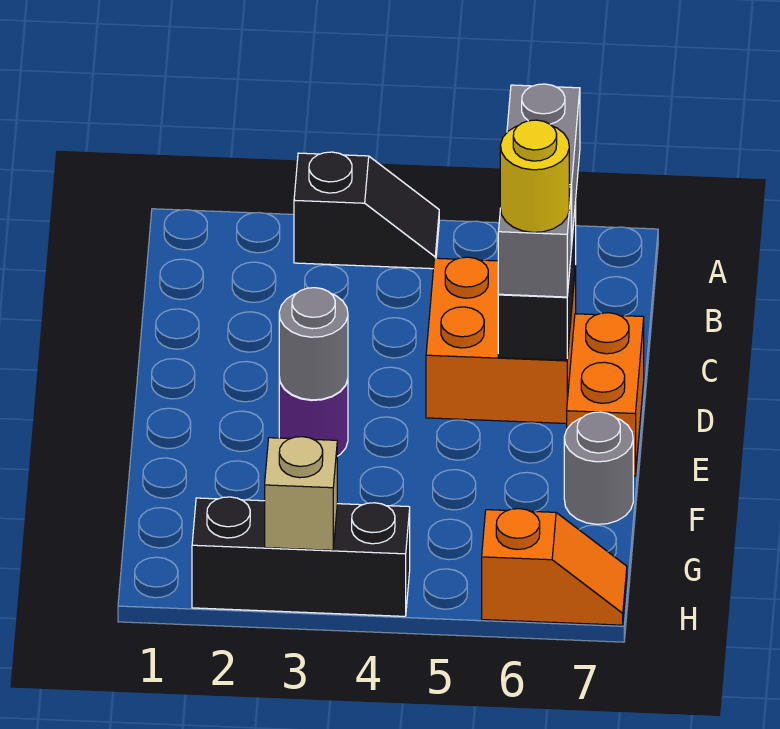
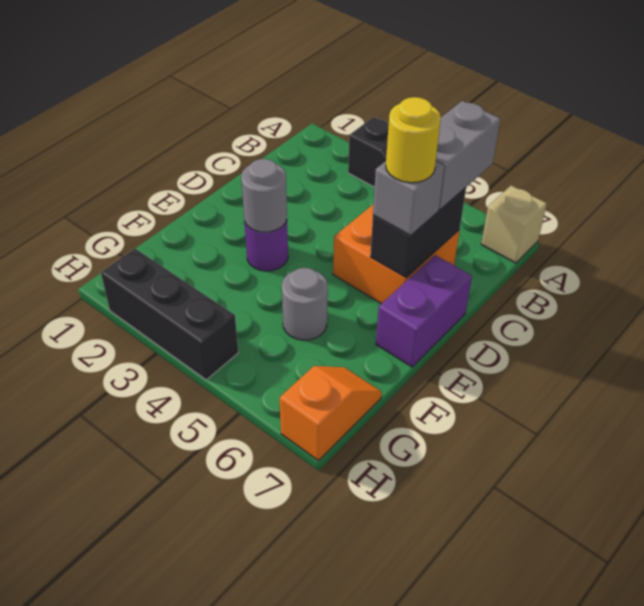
orange brick D7:E7 level 1 -> purple brick D7:E7 level 1
grey round brick F7 level 1 -> grey round brick F5 level 1
tan brick H3 level 2 -> tan brick A7 level 1
orange slope H6:H7 level 1 top 6 -> orange slope G7:H7 level 1 top H

